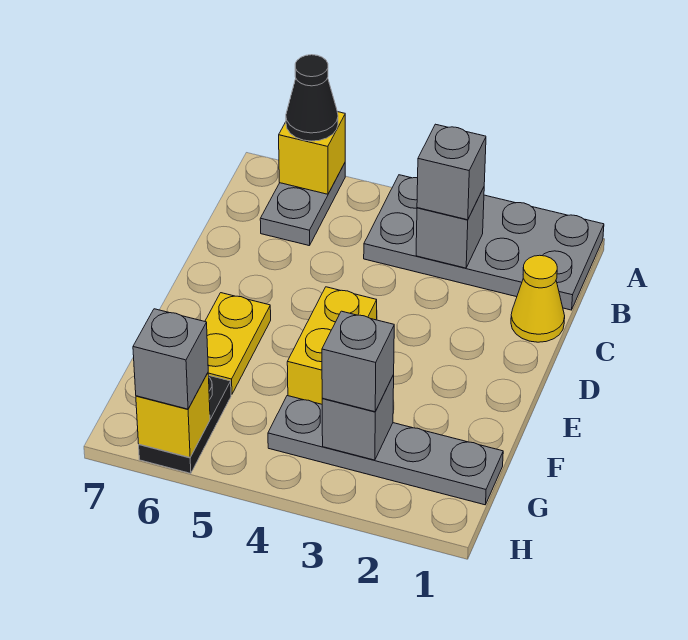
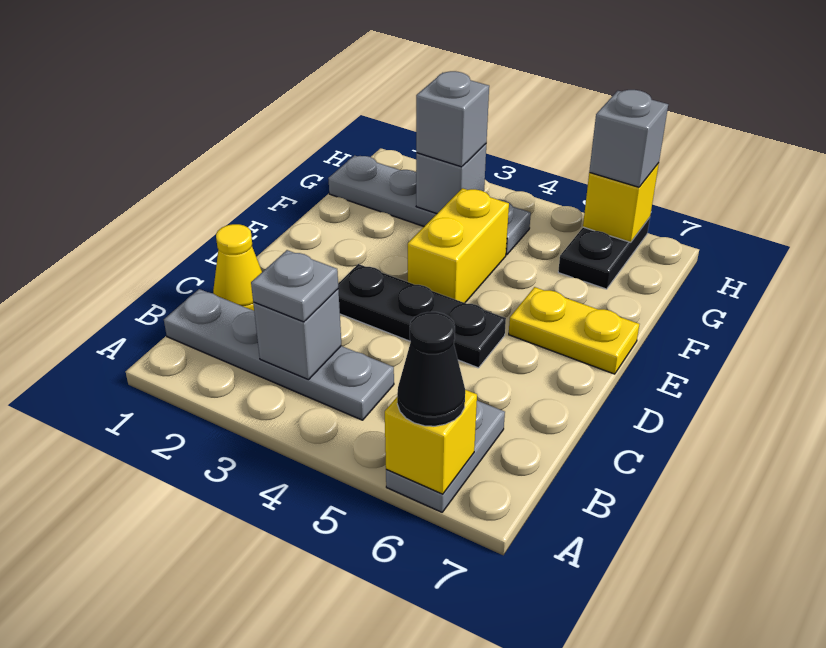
grey plate A1:B4 level 1 -> grey plate B1:B4 level 1
grey brick B3 level 3 -> grey plate B3 level 3
none -> black plate D3:D5 level 1
yellow plate E6:F6 level 1 -> yellow plate E6:E7 level 1

